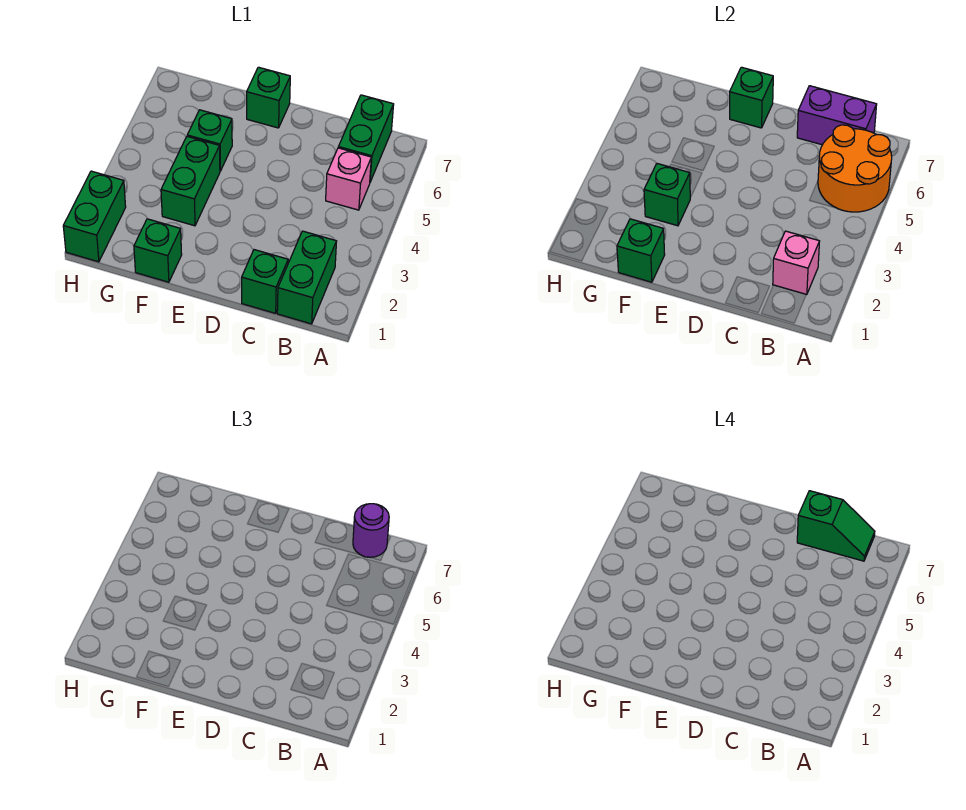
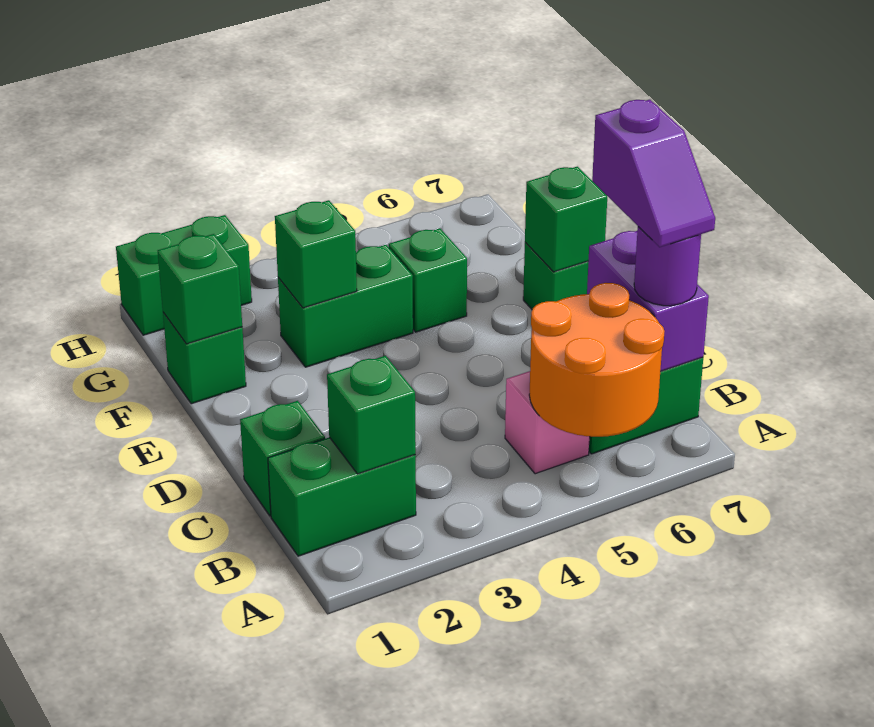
pink brick B2 level 2 -> green brick B2 level 2
green slope B7:C7 level 4 top C -> purple slope B7:C7 level 4 top C

